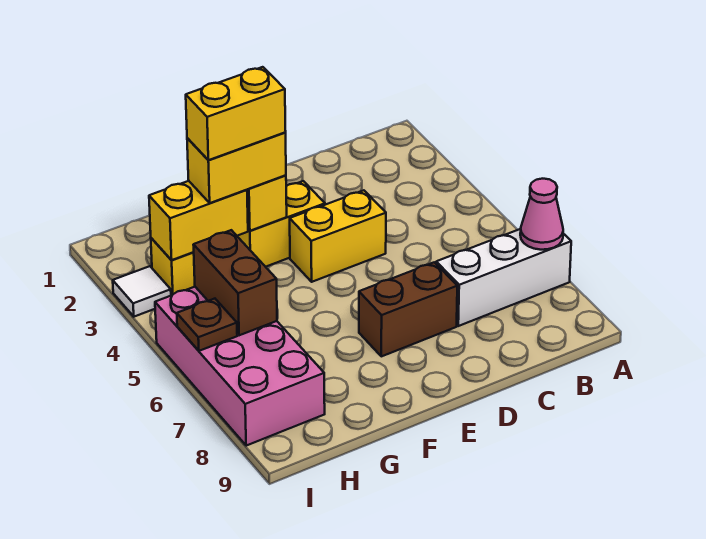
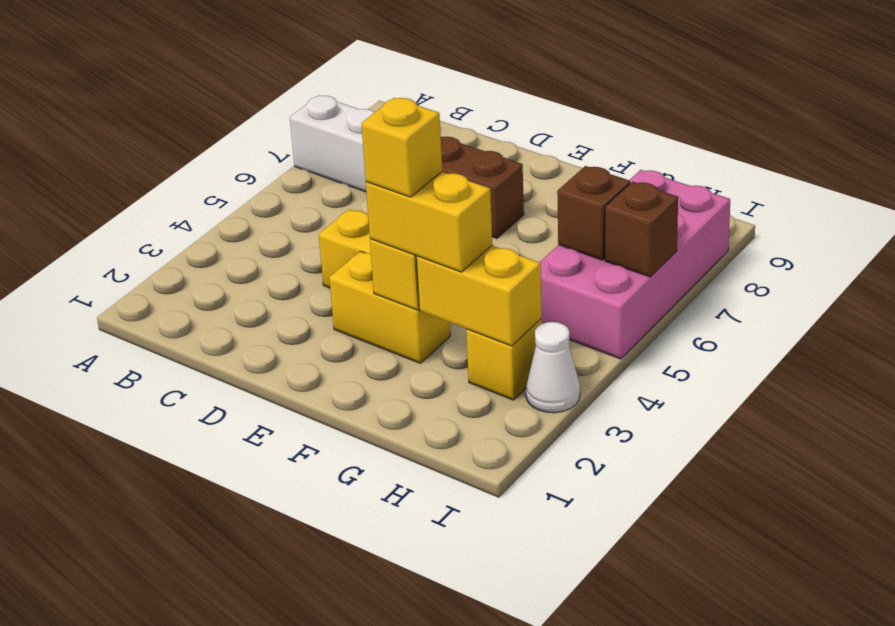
pink cone A7 level 2 -> none
yellow brick F3:G3 level 4 -> yellow brick F3 level 4
brown brick H5:H6 level 2 -> brown brick H6 level 2
white tile I3 level 1 -> white cone I3 level 1
brown plate I6 level 2 -> brown brick I6 level 2

